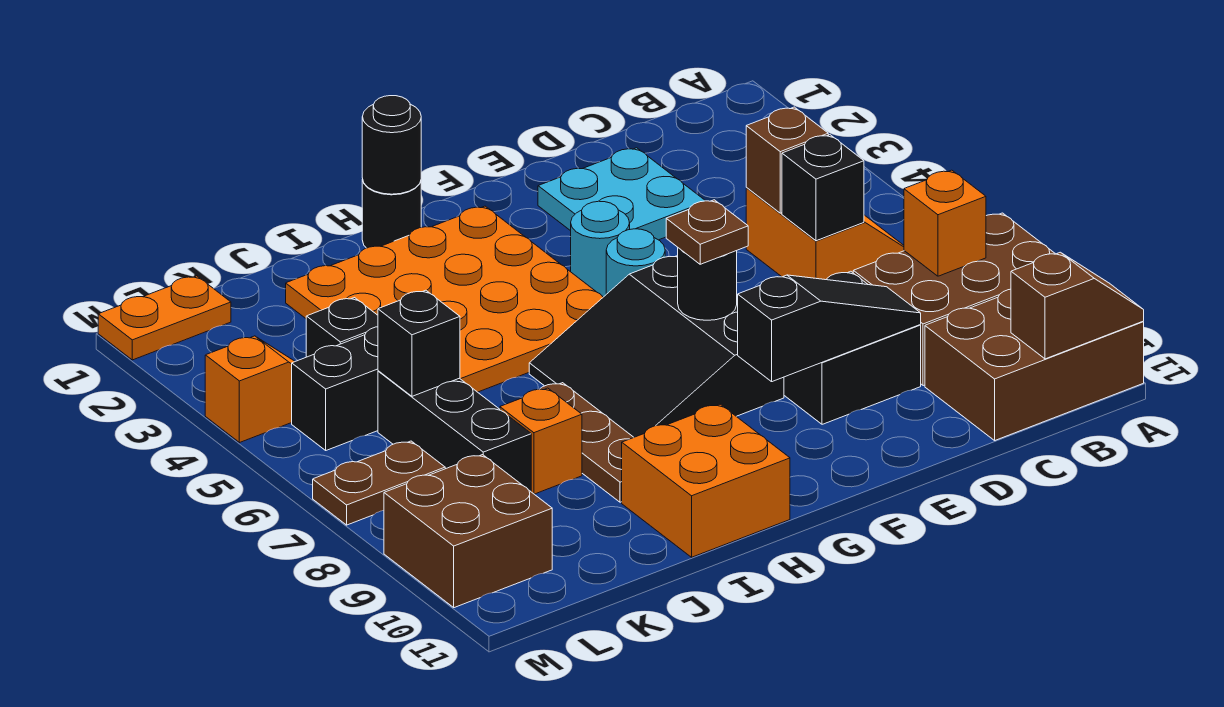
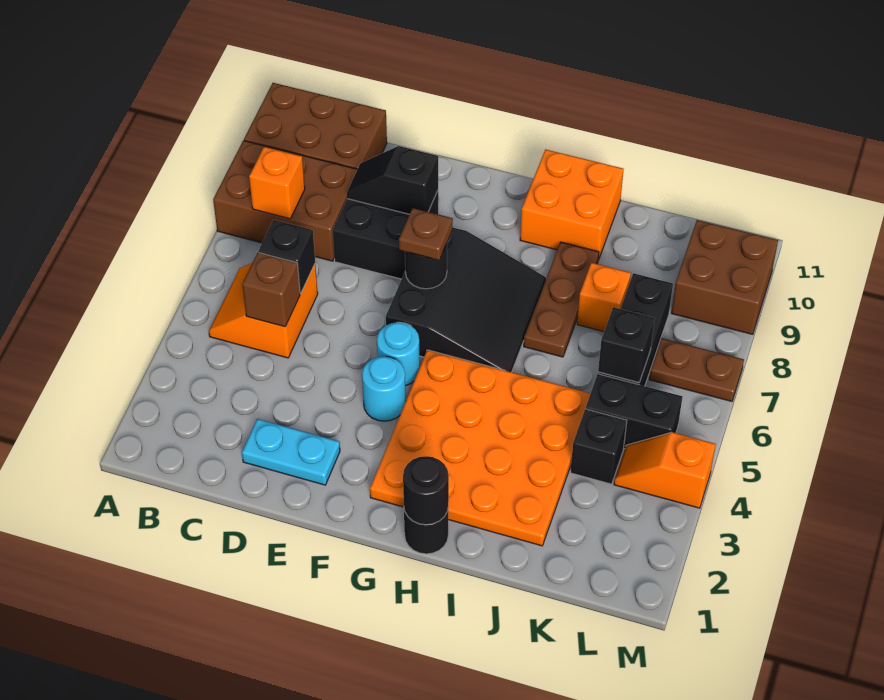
brown slope A11:B11 level 2 top B -> none
cyan plate D2:E3 level 1 -> cyan plate D2:E2 level 1
black slope D9:F9 level 2 top F -> black slope D9:E9 level 2 top E
orange plate L1:M1 level 1 -> none

